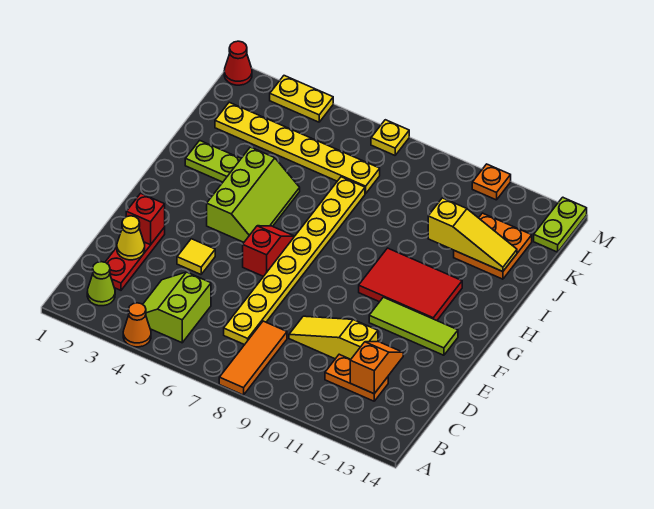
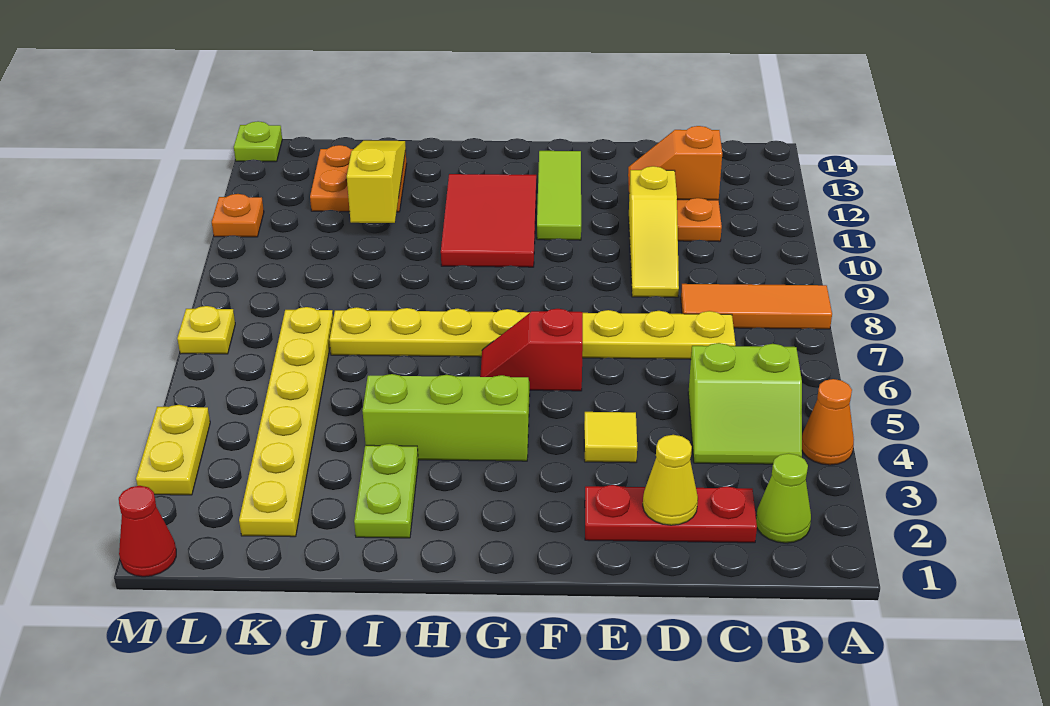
red brick E2 level 2 -> none
lime plate L14:M14 level 1 -> lime plate M14 level 1

